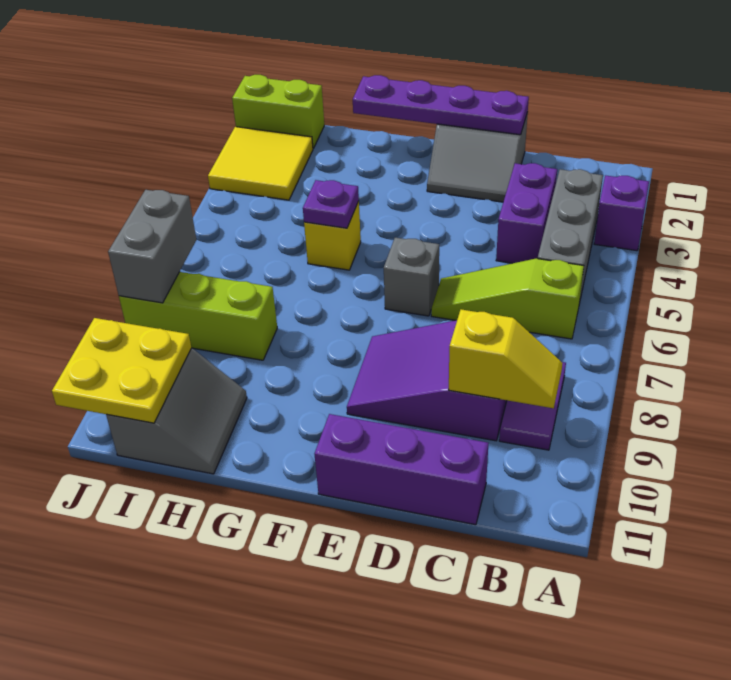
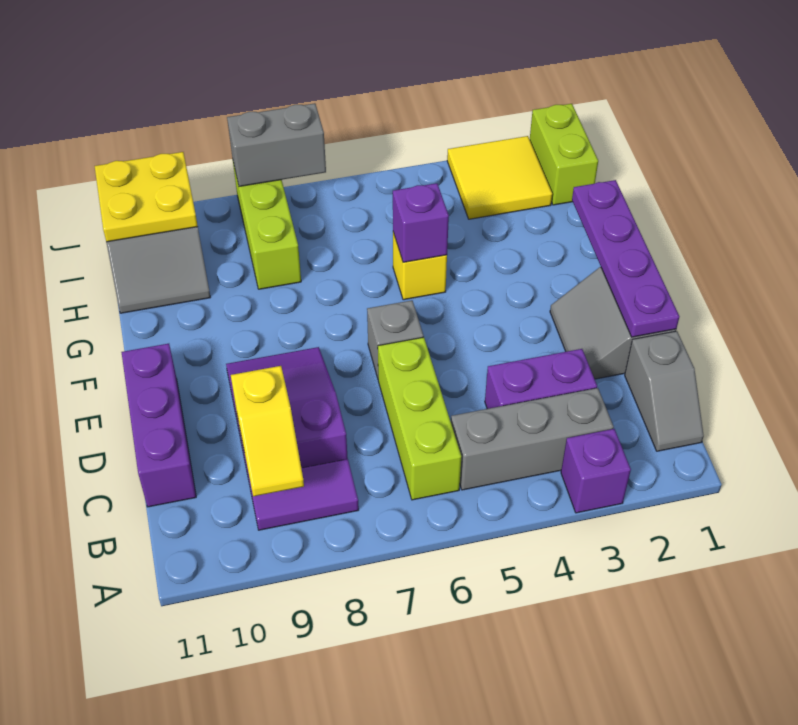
none -> grey slope B1:C1 level 1 top C
lime slope B6:D6 level 1 top B -> lime brick B6:D6 level 1
purple plate G5 level 2 -> purple brick G5 level 2

